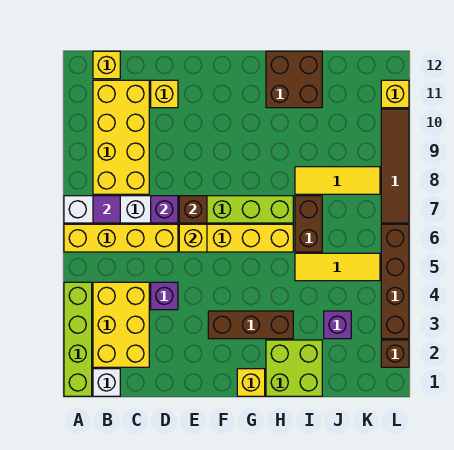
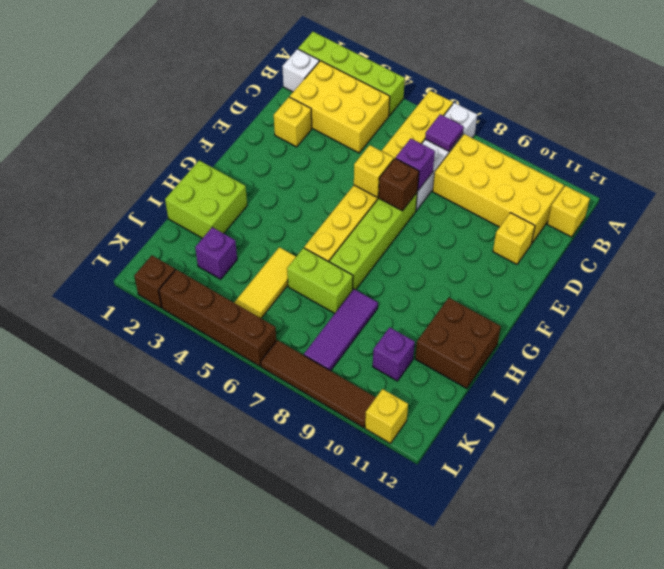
purple brick D4 level 1 -> purple brick J10 level 1
brown brick F3:H3 level 1 -> none
yellow brick G1 level 1 -> yellow brick D2 level 1
brown brick I6:I7 level 1 -> lime brick I6:I7 level 1
yellow tile I8:K8 level 1 -> purple tile I8:K8 level 1

